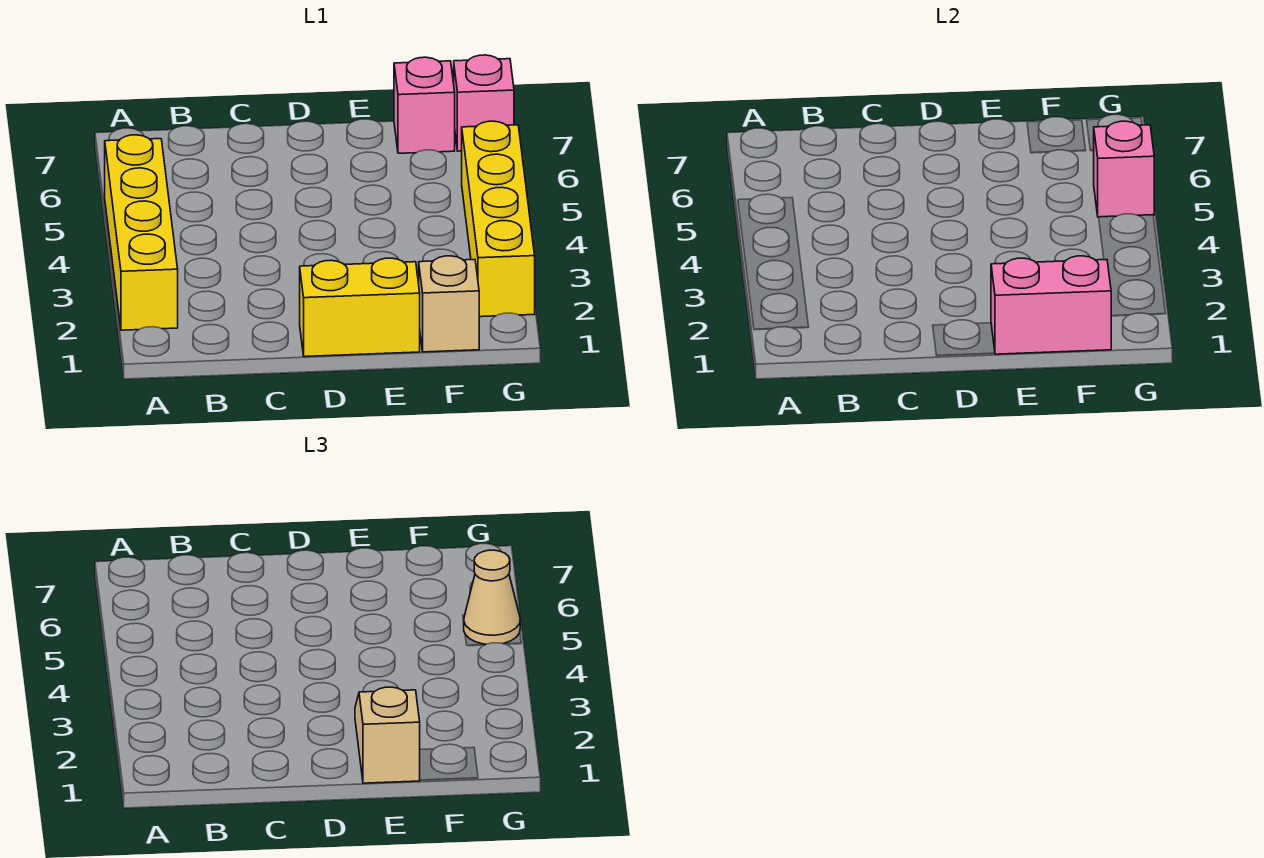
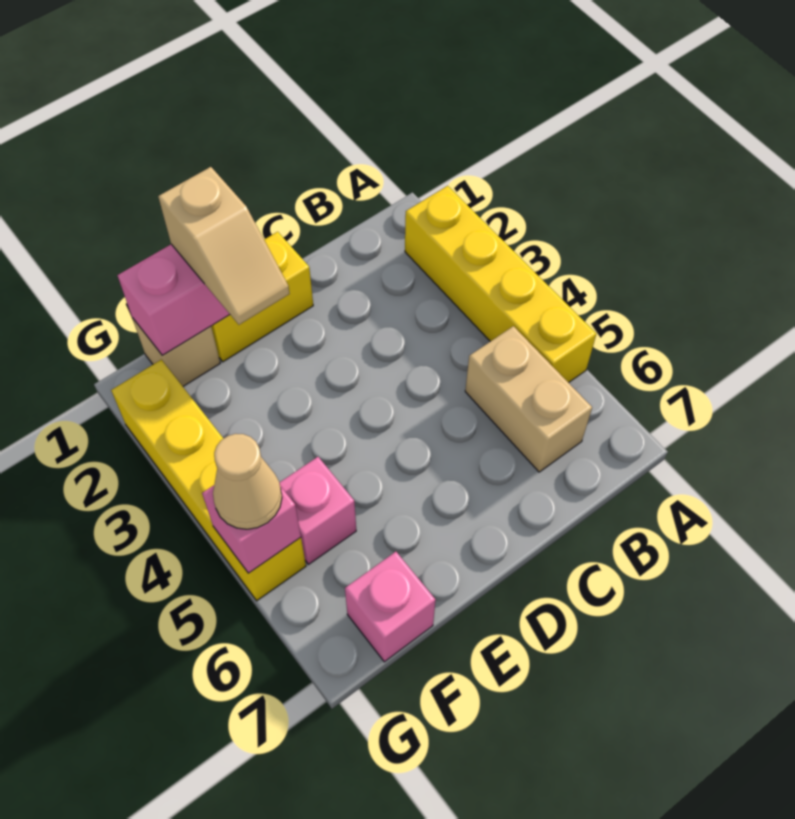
none -> tan brick B5:B6 level 1
pink brick G7 level 1 -> pink brick F5 level 1

